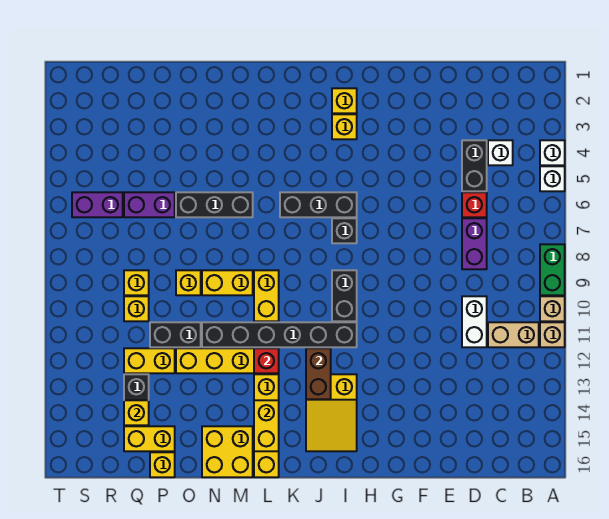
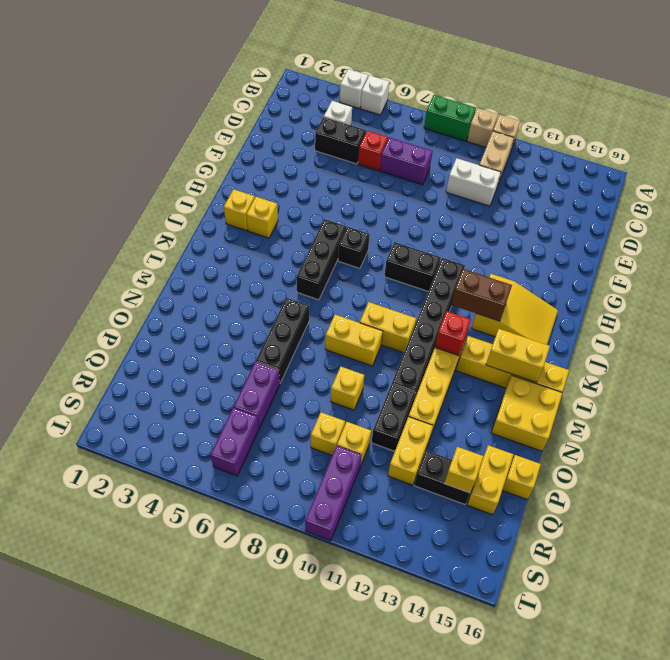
yellow brick M9:N9 level 1 -> yellow brick M8:M9 level 1
none -> purple brick R10:T10 level 1

